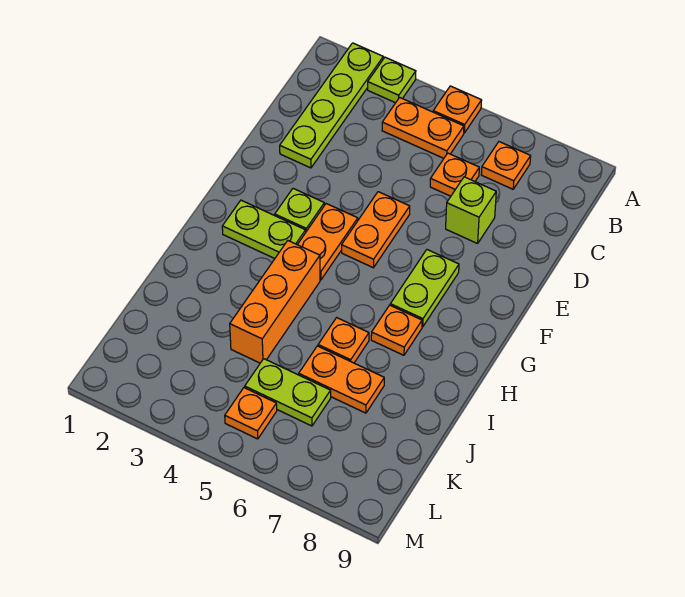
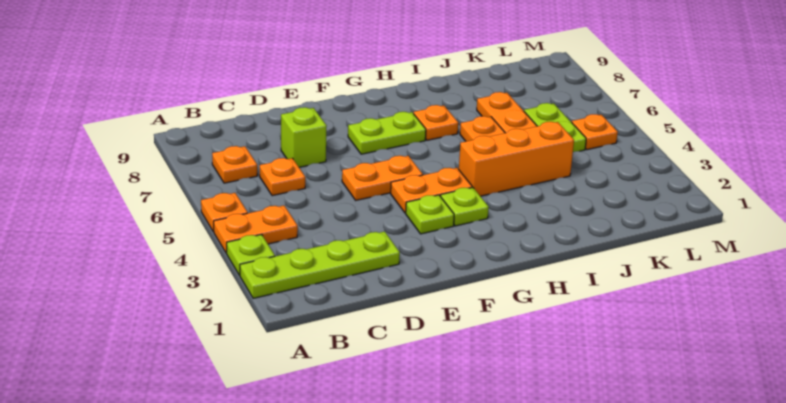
orange plate B4:B5 level 1 -> orange plate A4:B4 level 1
lime plate G2:G3 level 1 -> lime plate G3 level 1

